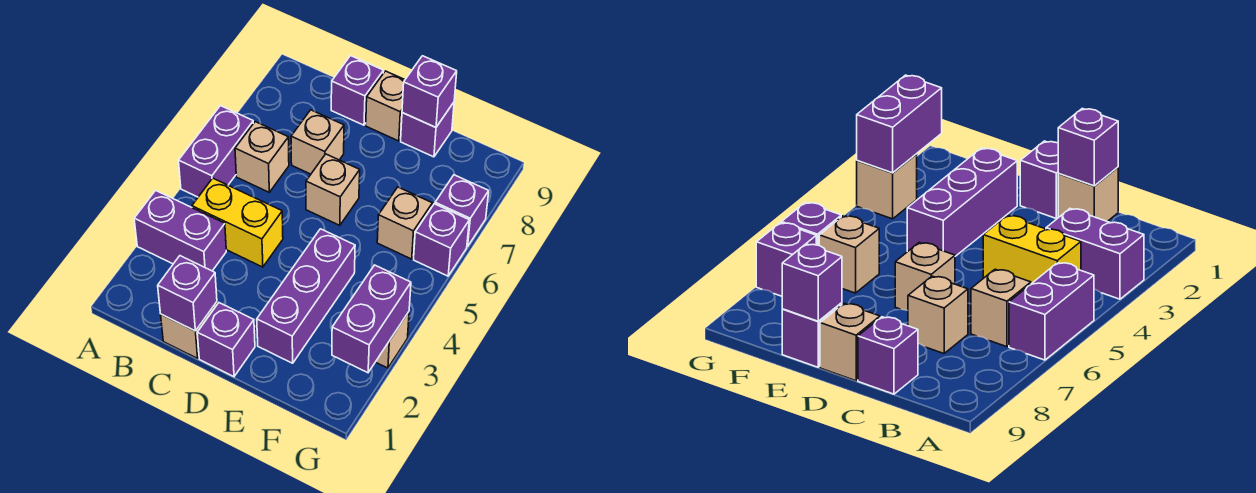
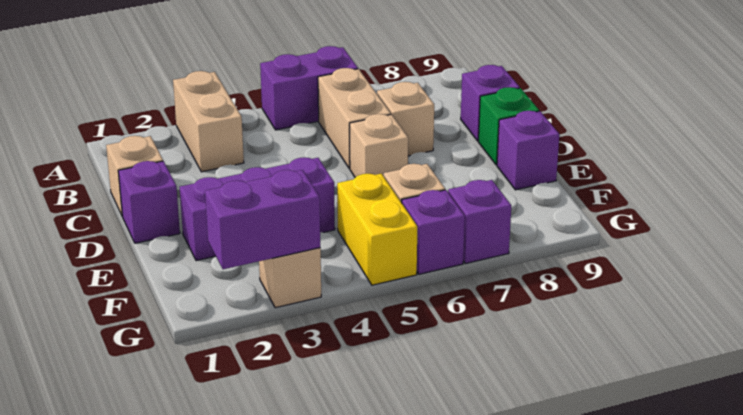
purple brick A3:B3 level 1 -> tan brick A3:B3 level 1
yellow brick B4:C4 level 1 -> yellow brick F5:G5 level 1
tan brick B6 level 1 -> tan brick B6:C6 level 1
purple brick C1 level 2 -> none
tan brick D9 level 1 -> green brick D9 level 1
purple brick E9 level 2 -> none

